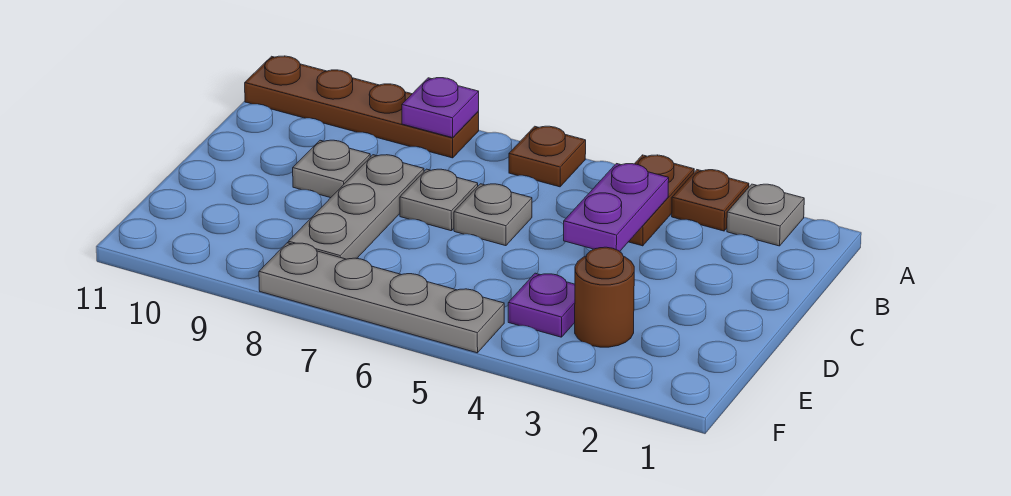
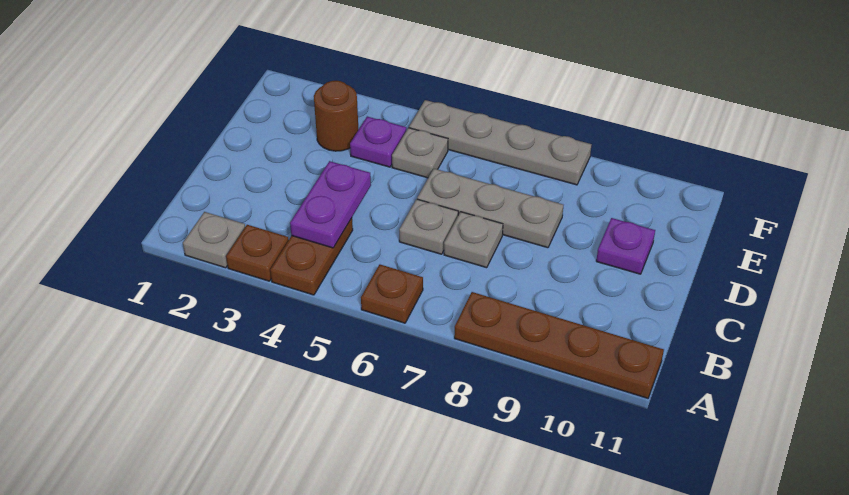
purple plate A8 level 2 -> purple plate D10 level 1
grey plate C8:E8 level 1 -> grey plate D6:D8 level 1
grey plate C9 level 1 -> grey plate E5 level 1

